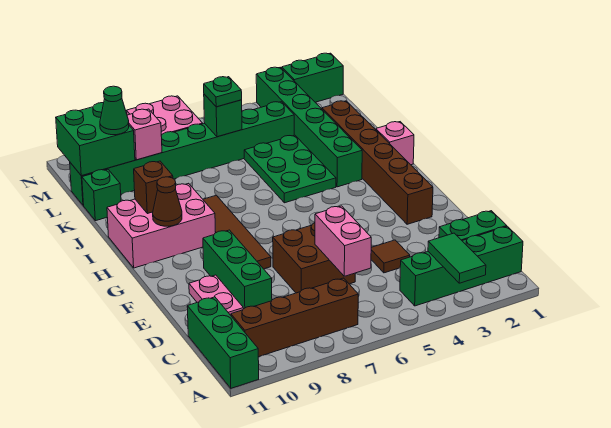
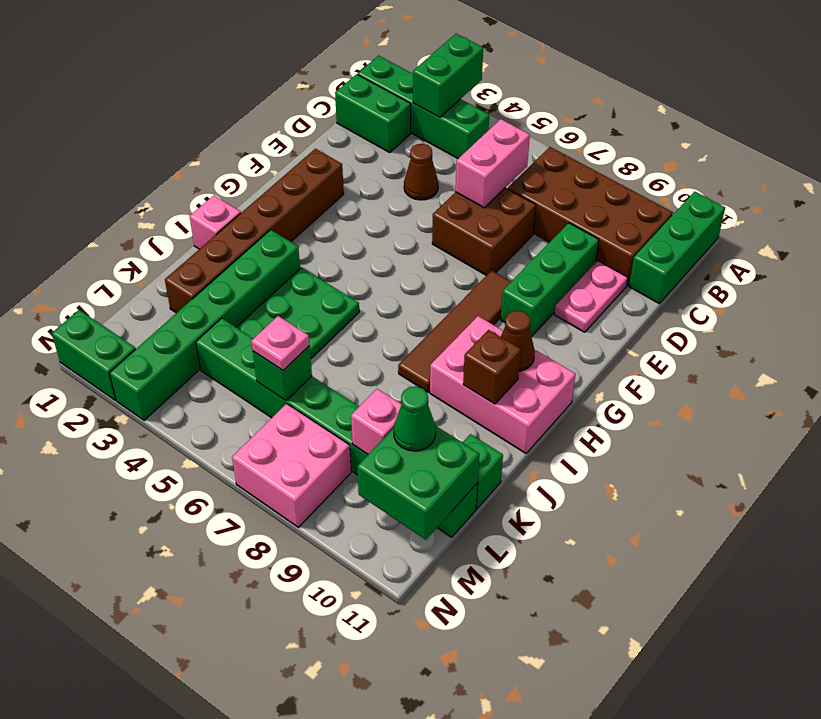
green tile A3:B3 level 2 -> green brick A3:B3 level 2
brown brick B7:B10 level 1 -> brown brick B7:C10 level 1
brown tile D4 level 1 -> brown cone D4 level 1
green plate L6 level 3 -> pink plate L6 level 3

